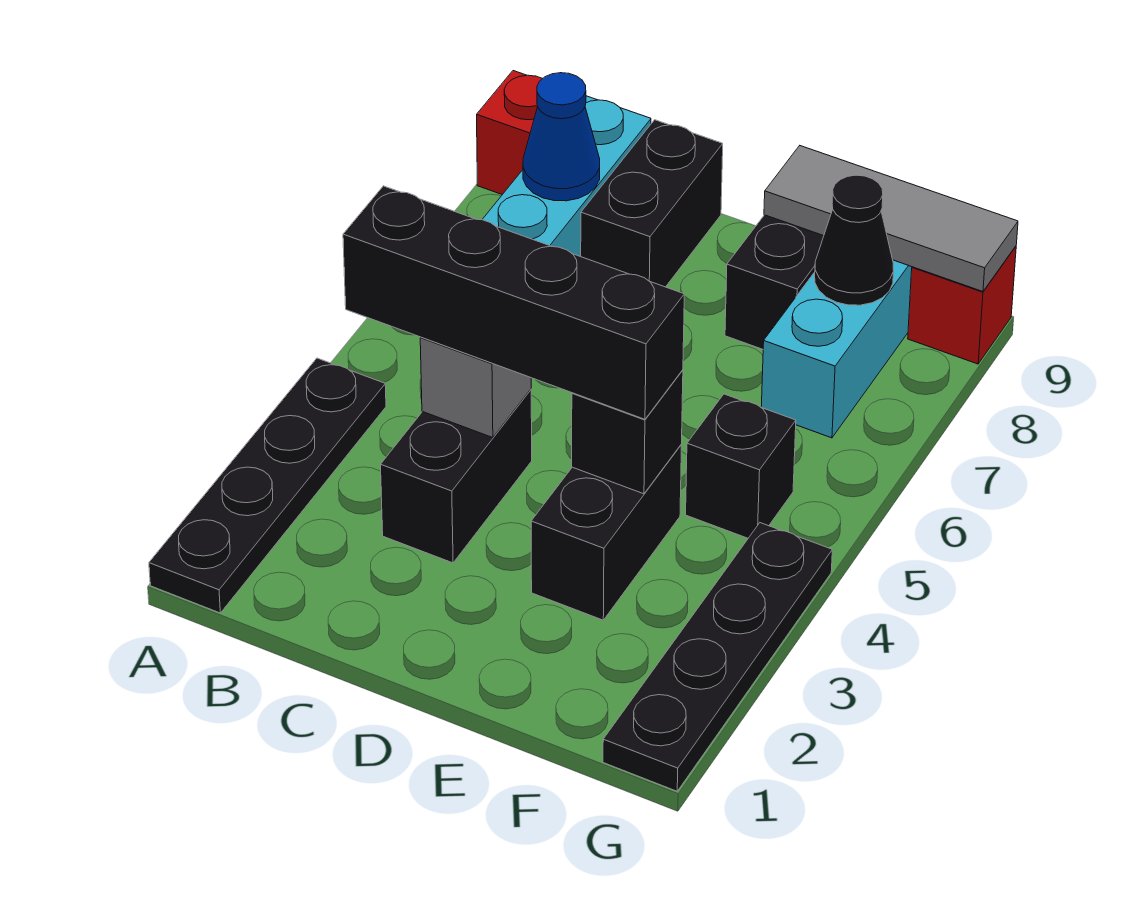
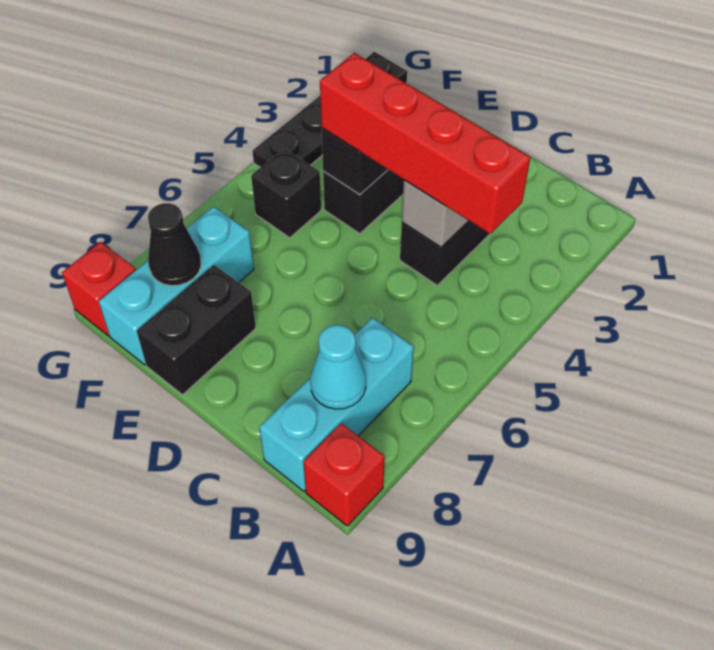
black plate A1:A4 level 1 -> none
black brick B4:E4 level 3 -> red brick B4:E4 level 3
blue cone B8 level 2 -> cyan cone B8 level 2
black brick C8:C9 level 1 -> none
grey tile E9:G9 level 2 -> none

